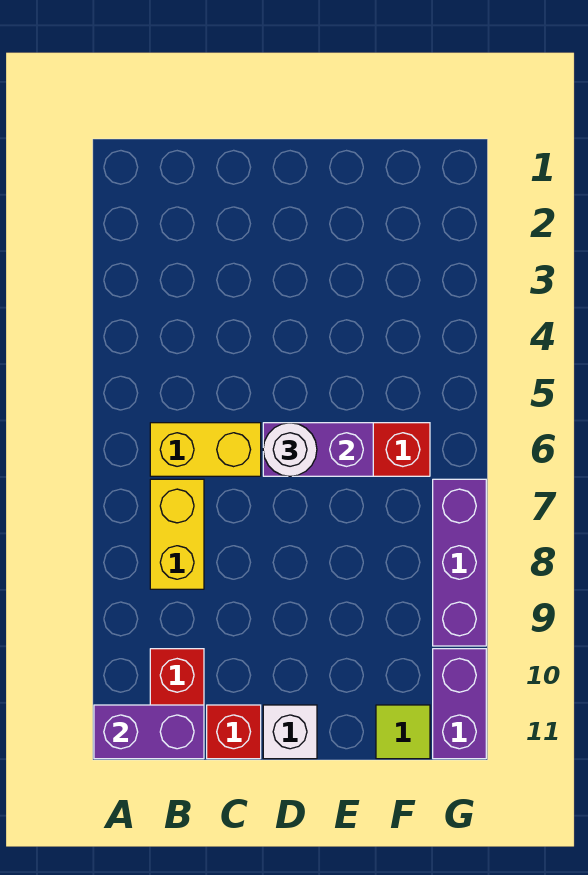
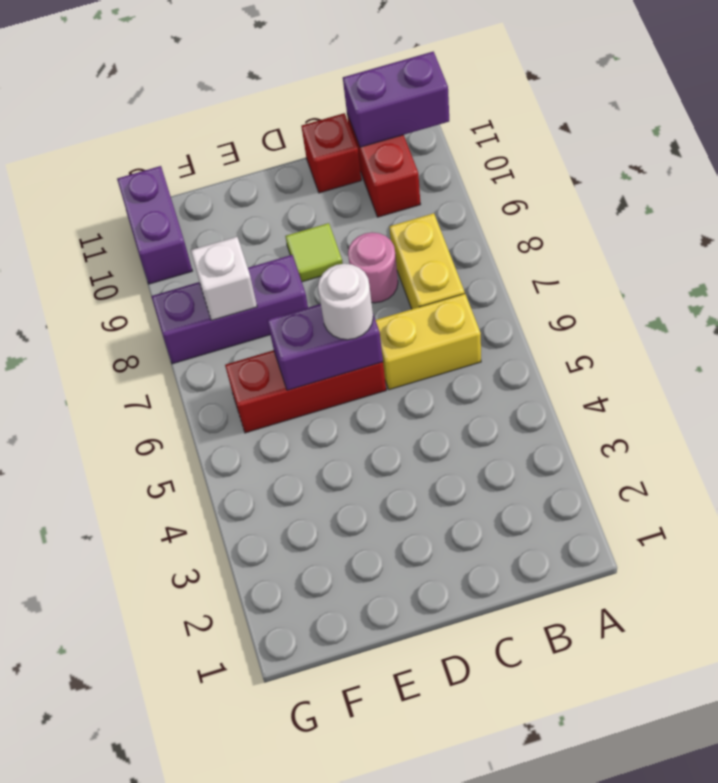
none -> pink round brick C8 level 1
white brick D11 level 1 -> white brick F8 level 2
lime tile F11 level 1 -> lime tile D9 level 1
purple brick G7:G9 level 1 -> purple brick E8:G8 level 1

